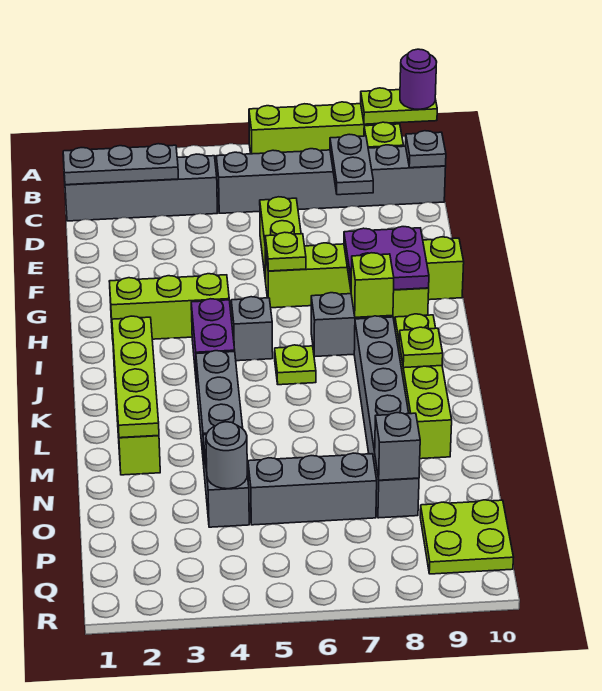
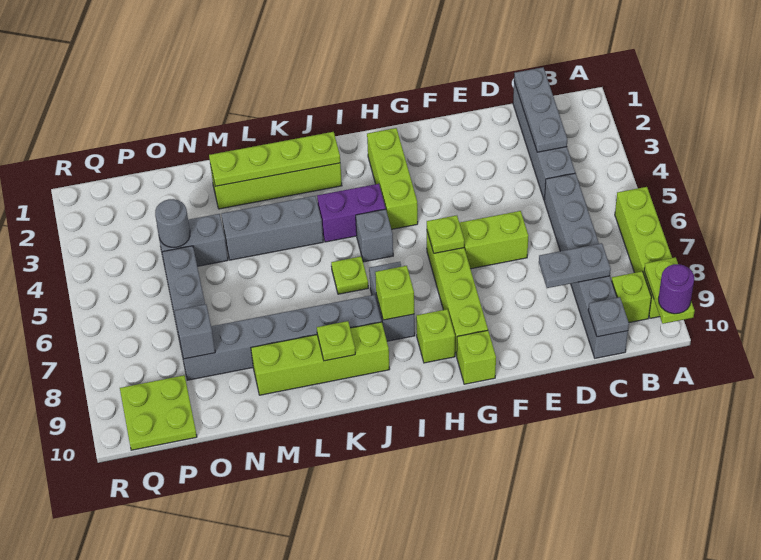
purple plate G8:H9 level 2 -> none

